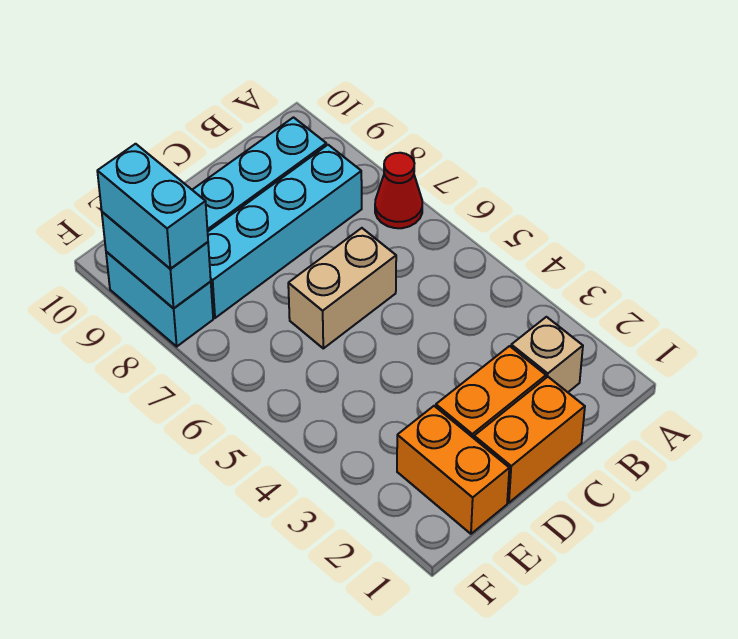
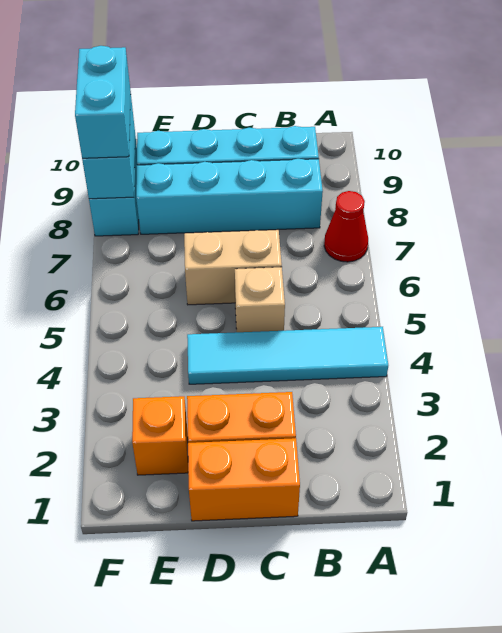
none -> cyan tile A4:D4 level 1
tan brick B2 level 1 -> tan brick C5 level 1
orange brick E1:E2 level 1 -> orange brick E2 level 1

